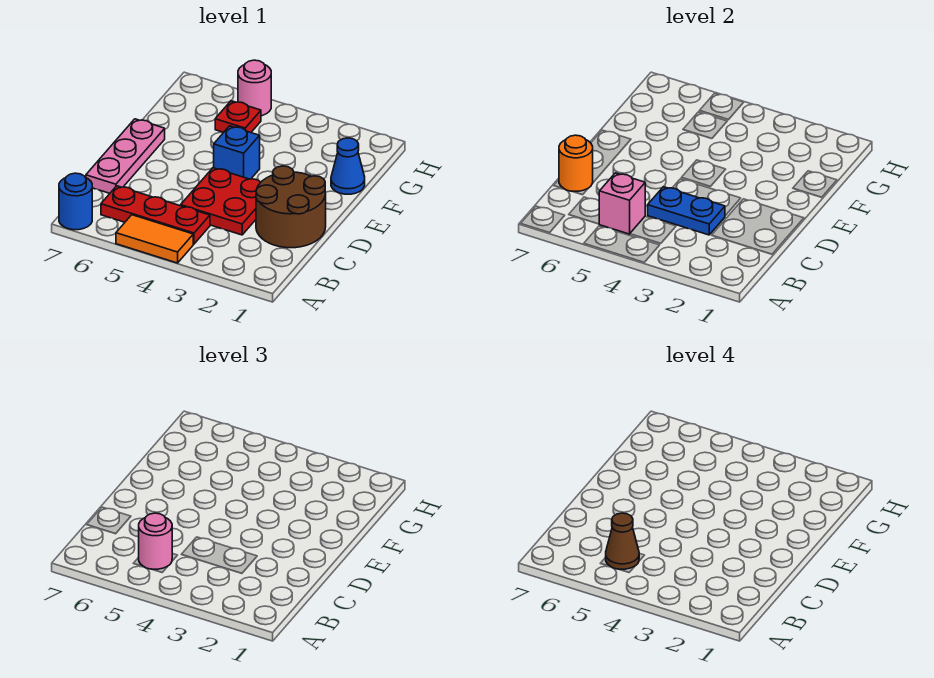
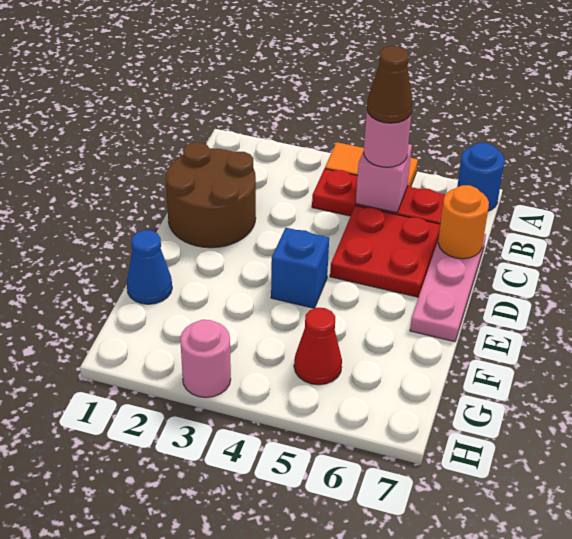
red plate C3:D4 level 1 -> red plate C5:D6 level 1
blue plate C3:C4 level 2 -> none
red plate G5 level 1 -> red cone G5 level 1
pink round brick H5 level 1 -> pink round brick H3 level 1

